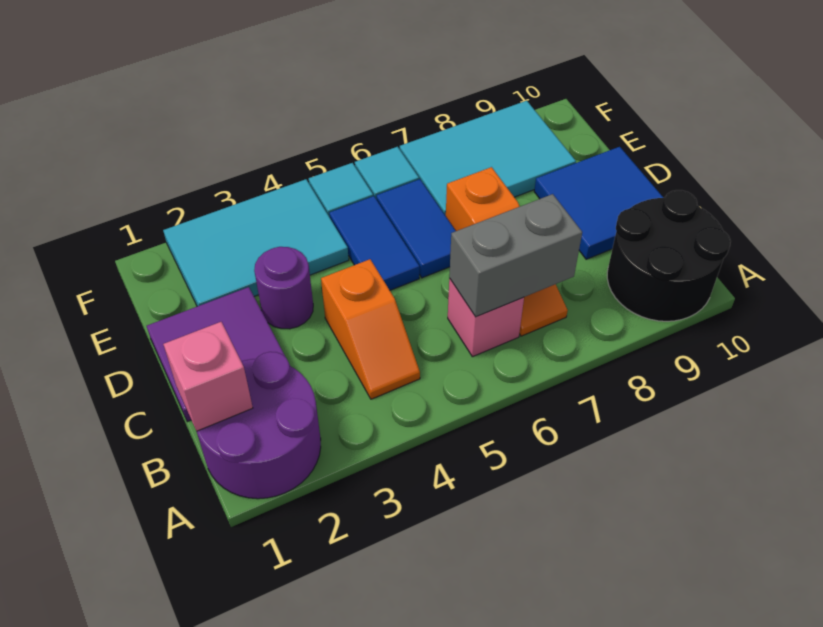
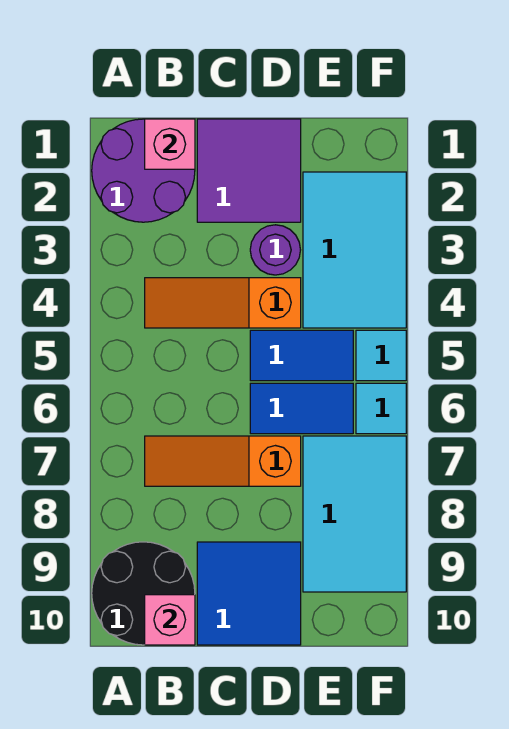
orange slope B4:C4 level 1 top C -> orange slope B4:D4 level 1 top D
pink brick B6 level 1 -> pink brick B10 level 2
grey brick B6:B7 level 2 -> none

